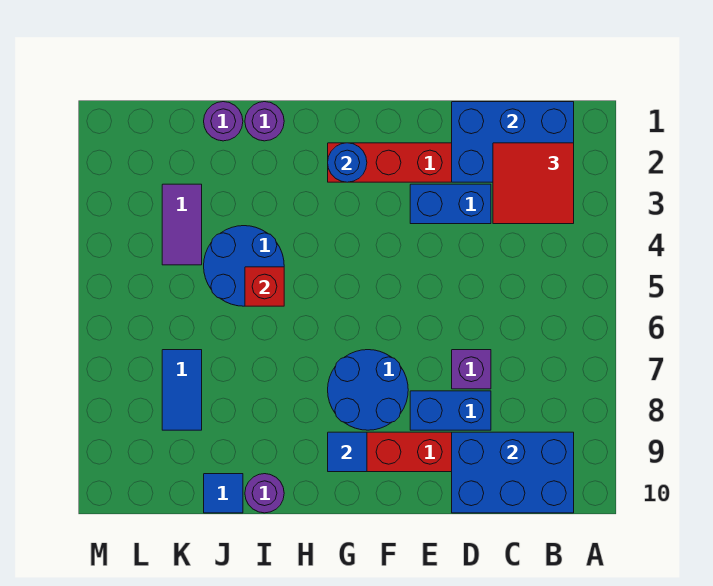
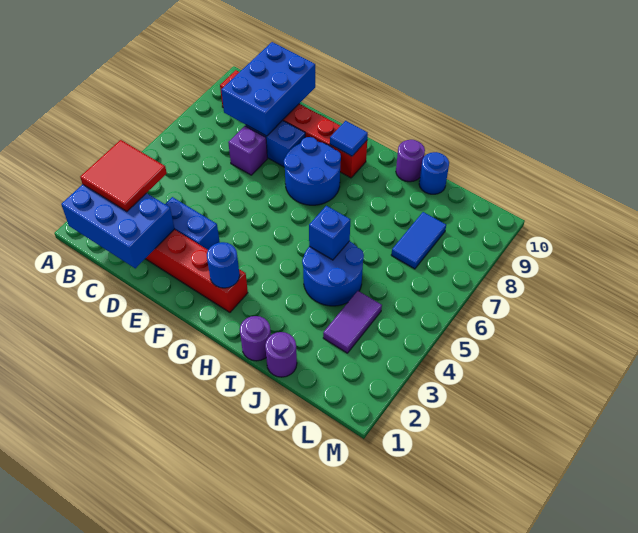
blue brick B9:D10 level 2 -> blue brick C8:D10 level 2
red brick I5 level 2 -> blue brick I5 level 2
blue tile J10 level 1 -> blue round brick J10 level 1

